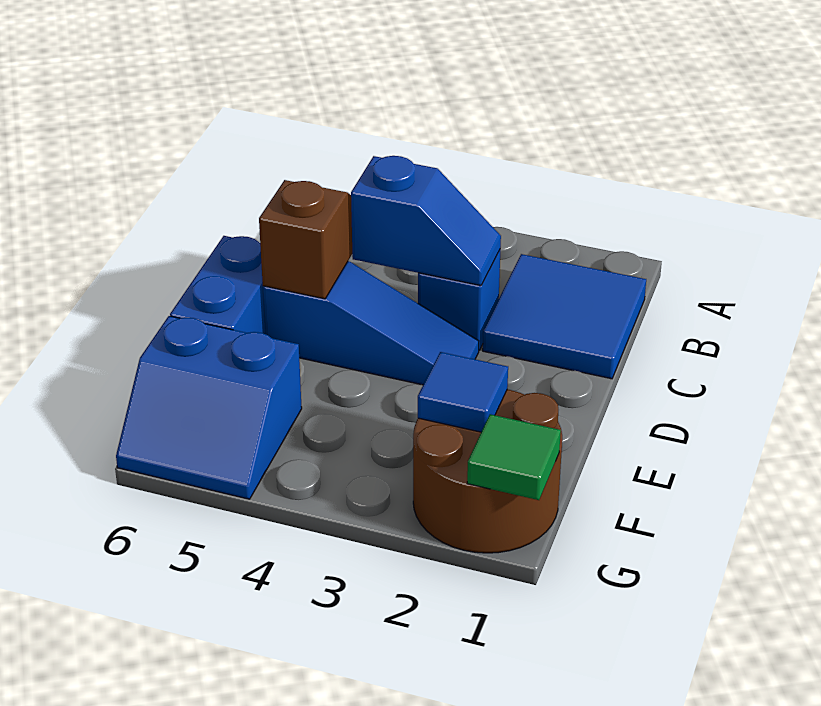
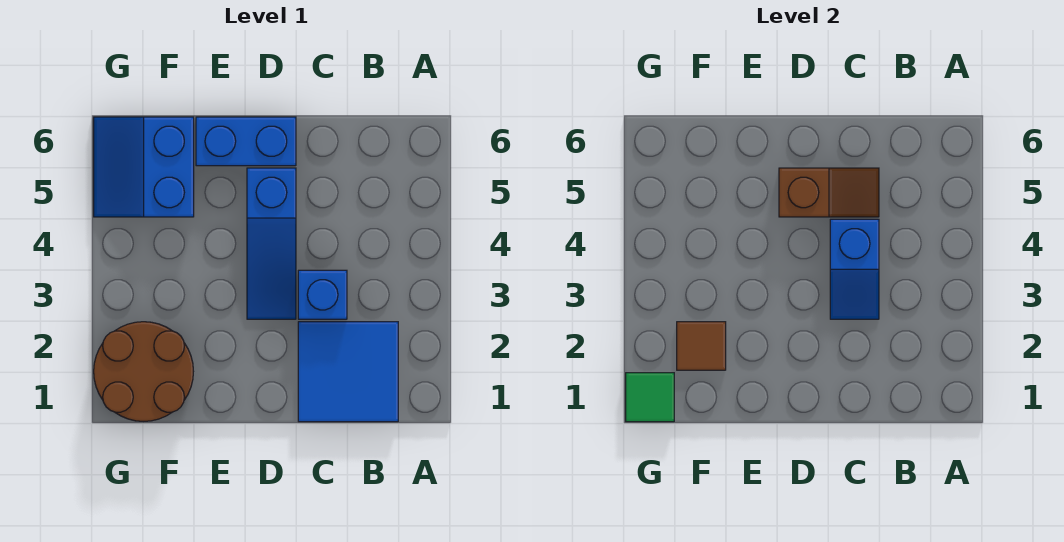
blue tile F2 level 2 -> brown tile F2 level 2

